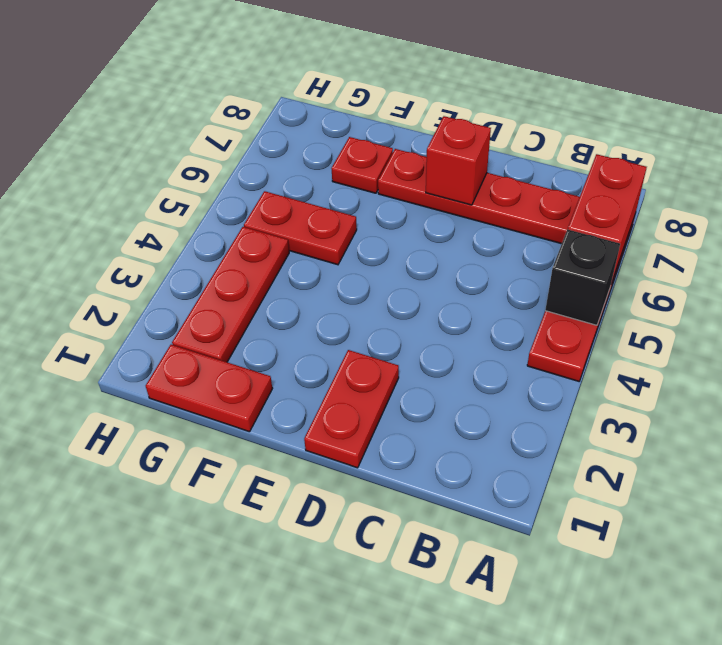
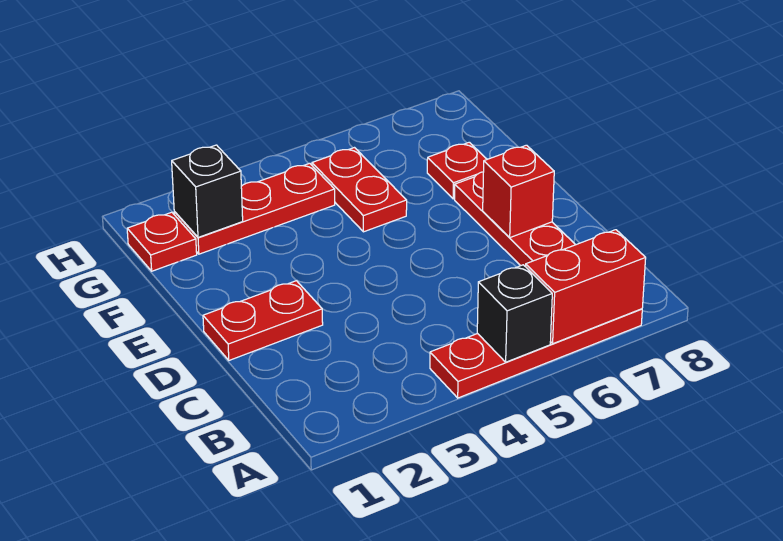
red plate F1:G1 level 1 -> red plate G1 level 1
none -> black brick G2 level 2

